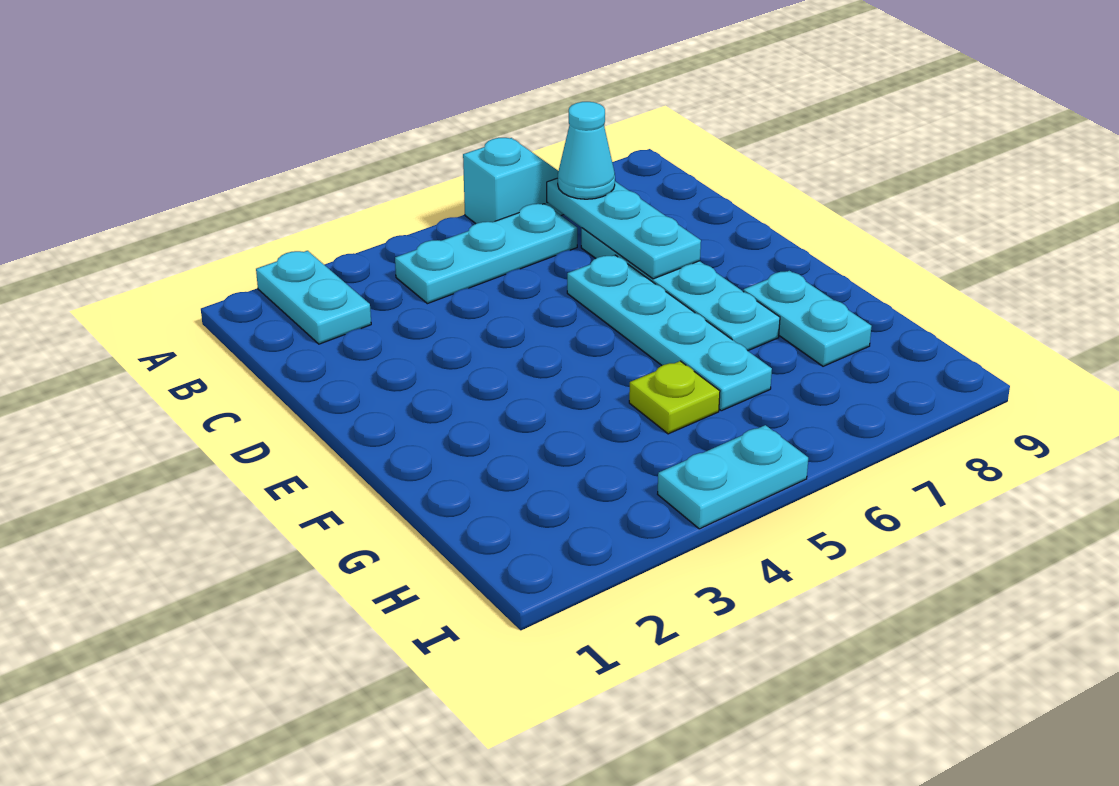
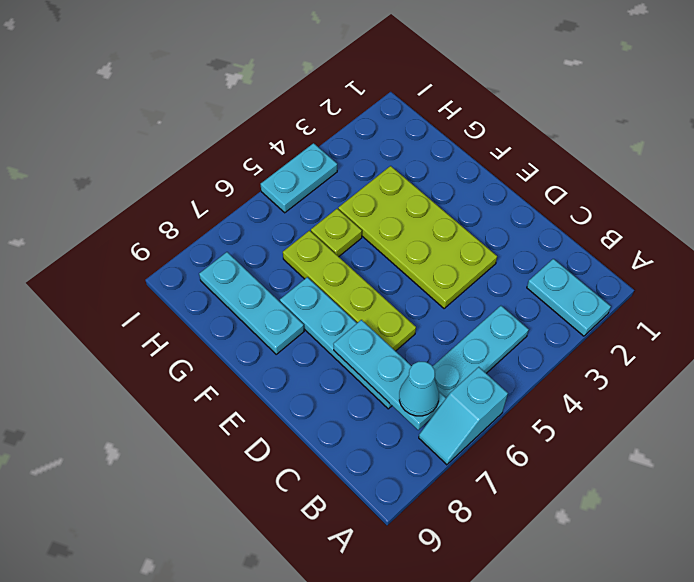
none -> lime plate D3:G4 level 1
cyan plate D6:G6 level 1 -> lime plate D6:G6 level 1
cyan plate F8:G8 level 1 -> cyan plate F8:H8 level 1

